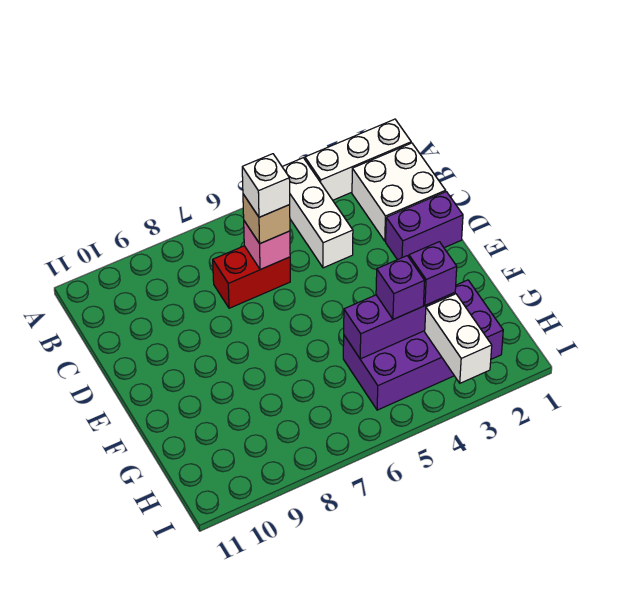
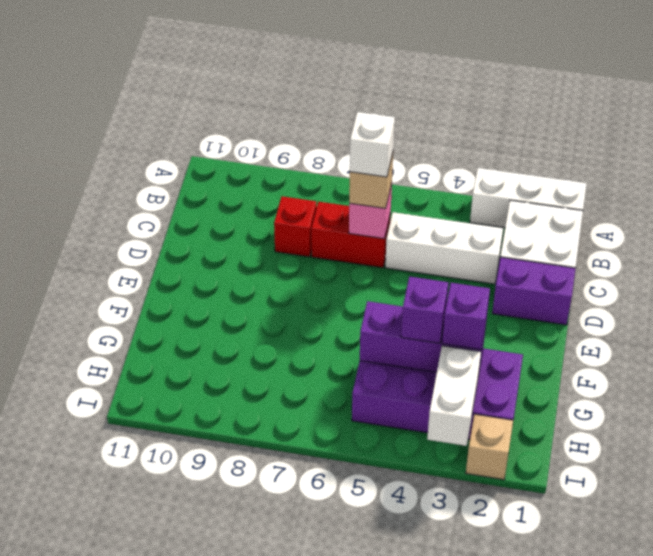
white brick A4:C4 level 1 -> white brick C3:C5 level 1
none -> red brick C8 level 1
none -> tan brick I2 level 1

